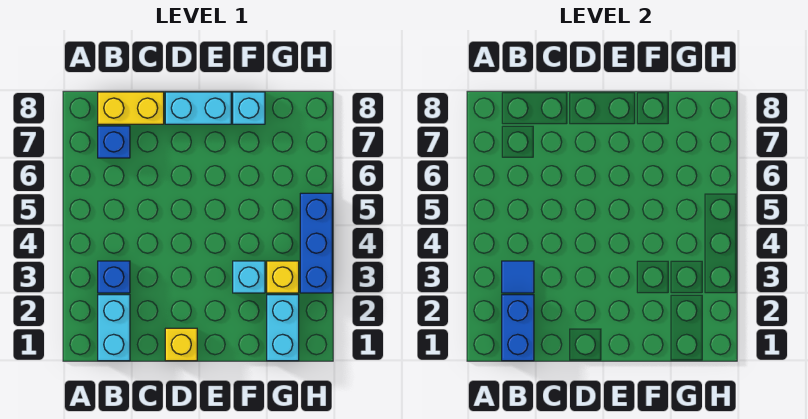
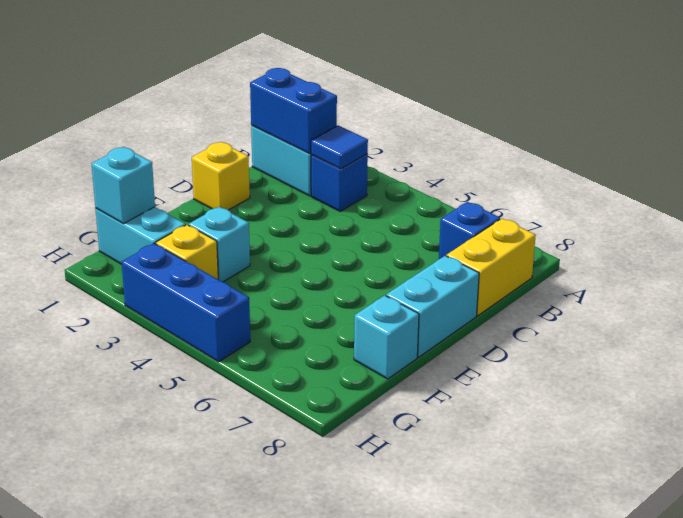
none -> cyan brick G1 level 2

